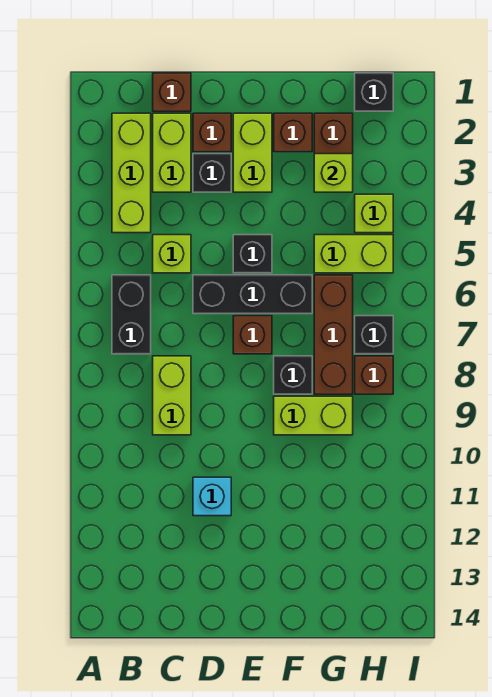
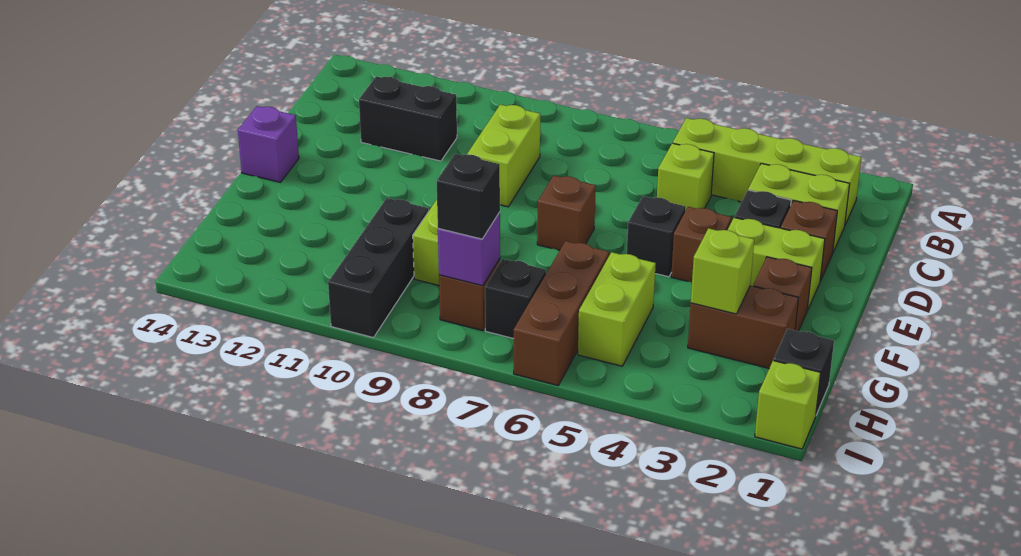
lime brick B2:B4 level 1 -> lime brick B2:B5 level 1
black brick B6:B7 level 1 -> black brick C11:C12 level 1
brown brick C1 level 1 -> brown brick E4 level 1
lime brick C8:C9 level 1 -> lime brick C9:D9 level 1
black brick D6:F6 level 1 -> black brick G10:I10 level 1
cyan brick D11 level 1 -> none
none -> purple brick E14 level 1
black brick F8 level 1 -> black brick H8 level 3
brown brick G6:G8 level 1 -> brown brick G6:I6 level 1
lime brick H4 level 1 -> lime brick I1 level 1
none -> purple brick H8 level 2

